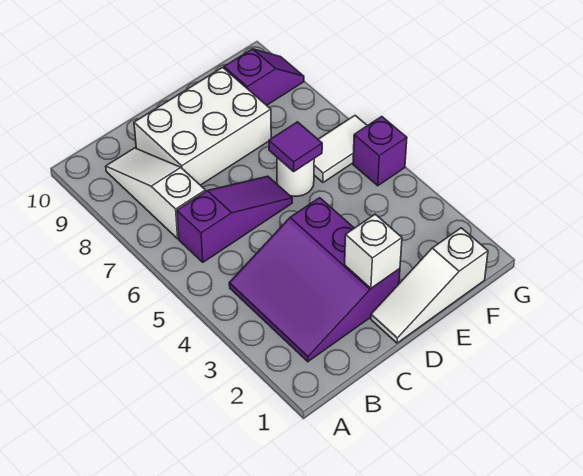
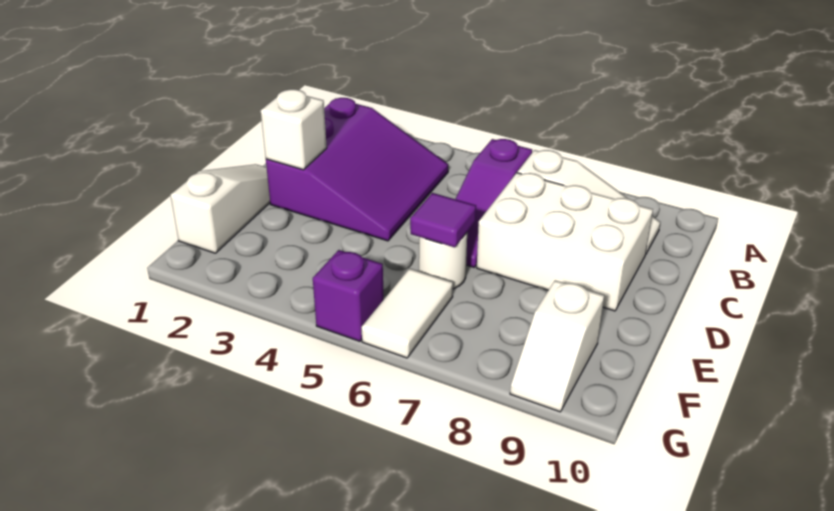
purple slope B2:D4 level 1 top D -> purple slope B2:D4 level 1 top 2
white brick C8:E9 level 1 -> white brick C7:D9 level 1
purple slope F9:G9 level 1 top F -> white slope F9:G9 level 1 top F

